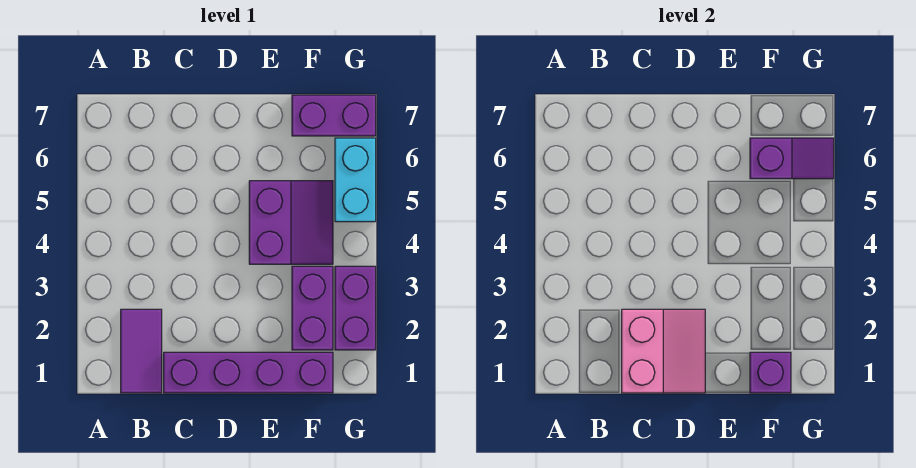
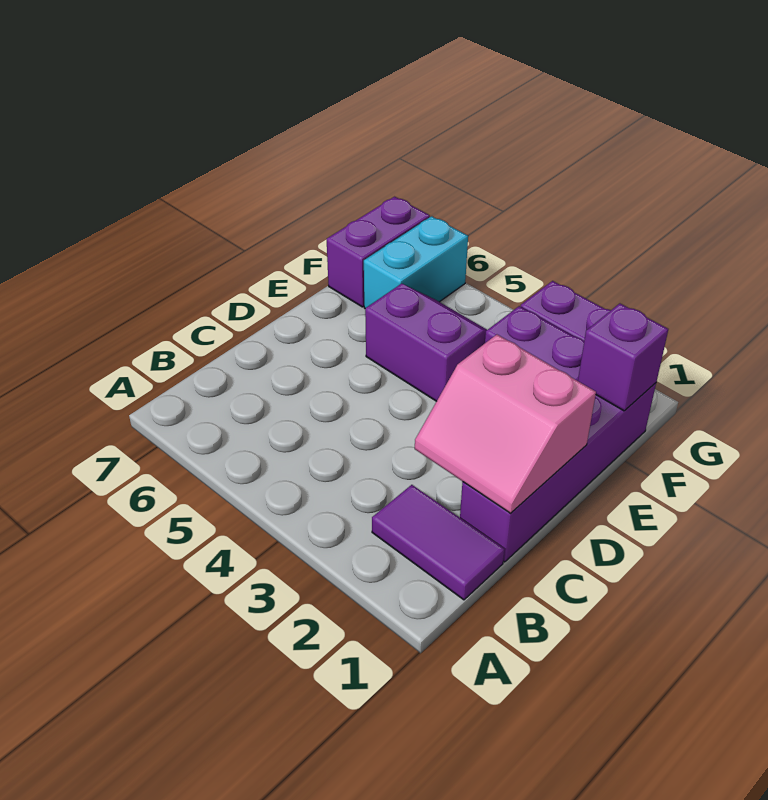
pink slope C1:D2 level 2 top C -> pink slope C1:D2 level 2 top D
purple slope F6:G6 level 2 top F -> none
cyan brick G5:G6 level 1 -> cyan brick F6:G6 level 1

